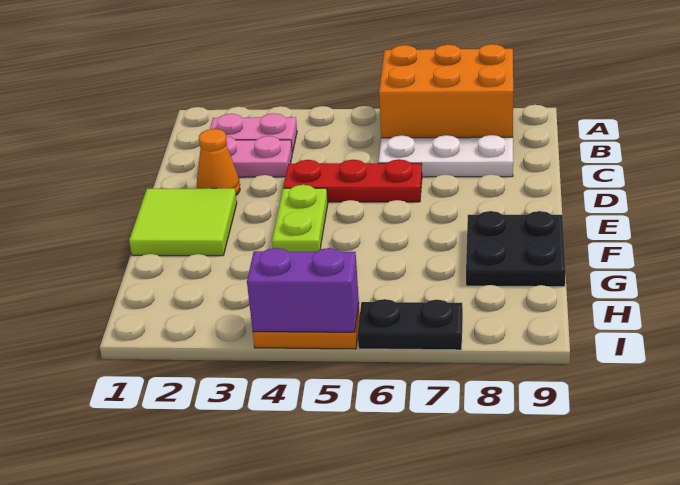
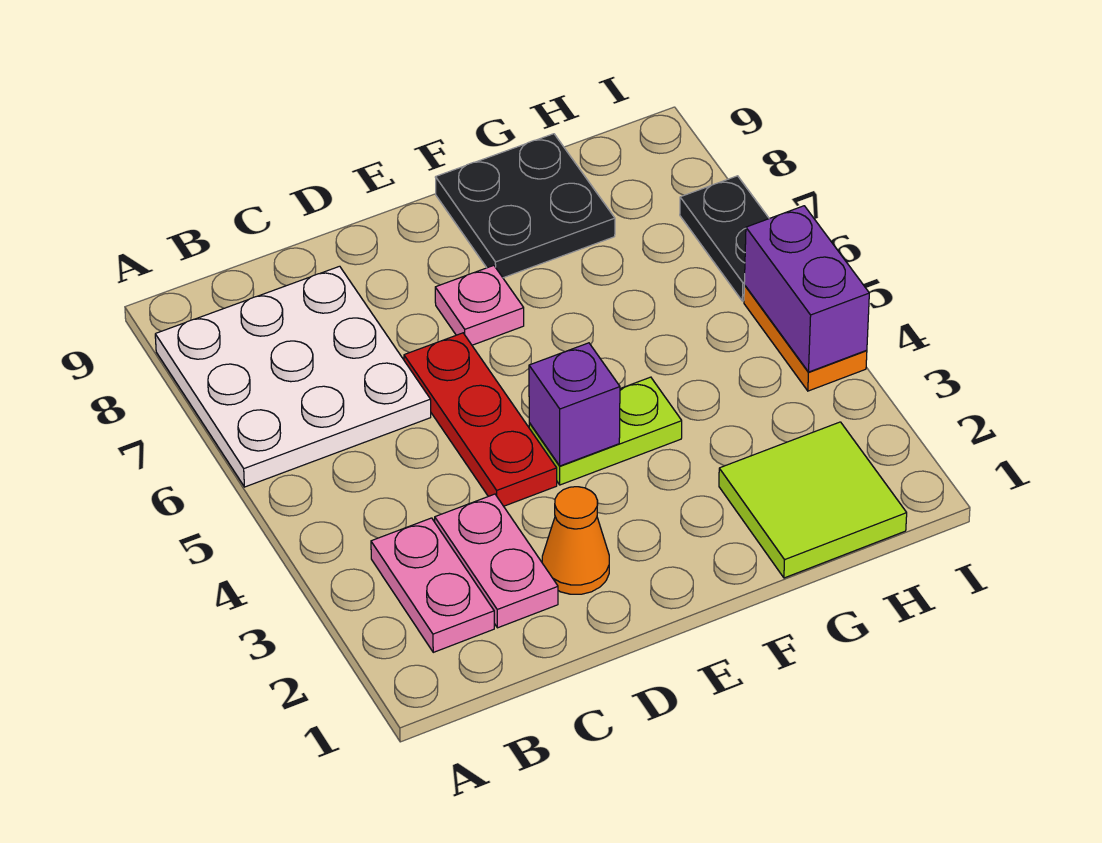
orange brick A6:B8 level 2 -> none
lime tile E1:F2 level 1 -> lime tile G1:H2 level 1
none -> purple brick E4 level 2
none -> pink plate E7 level 1

